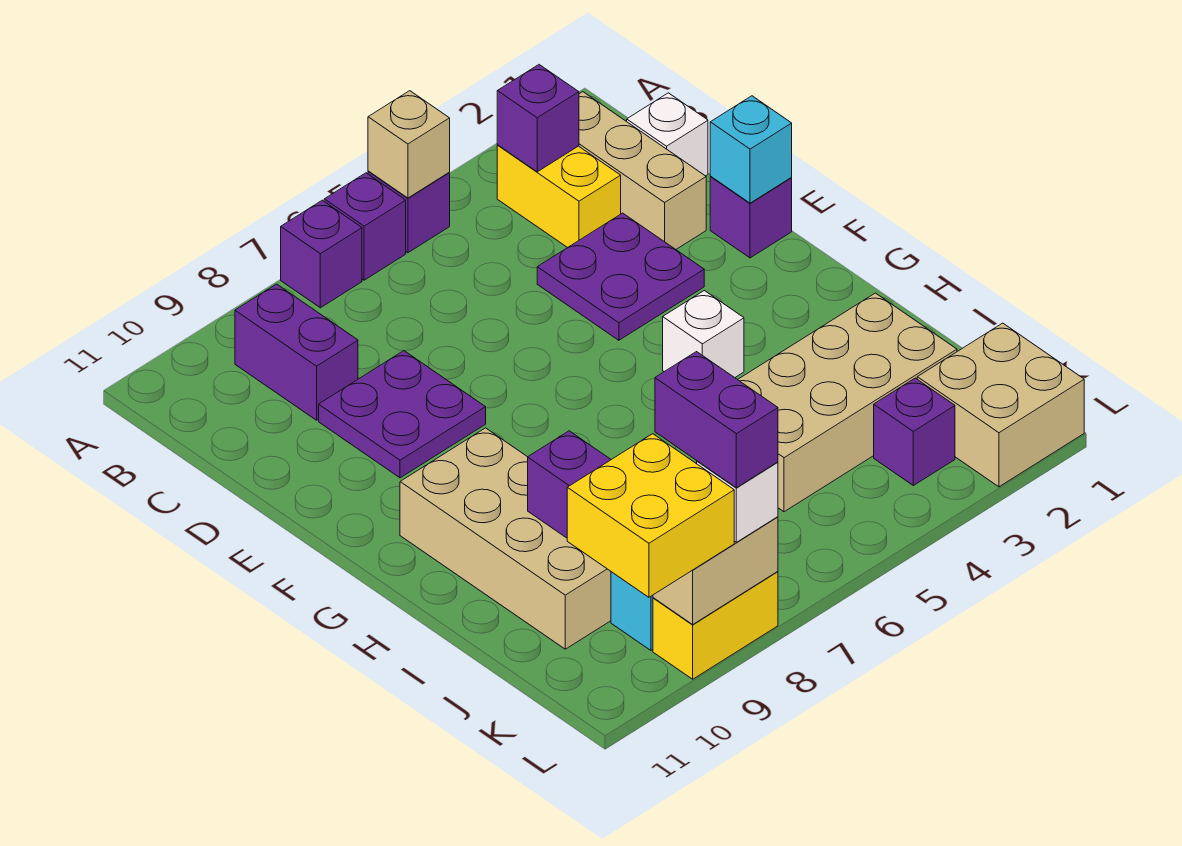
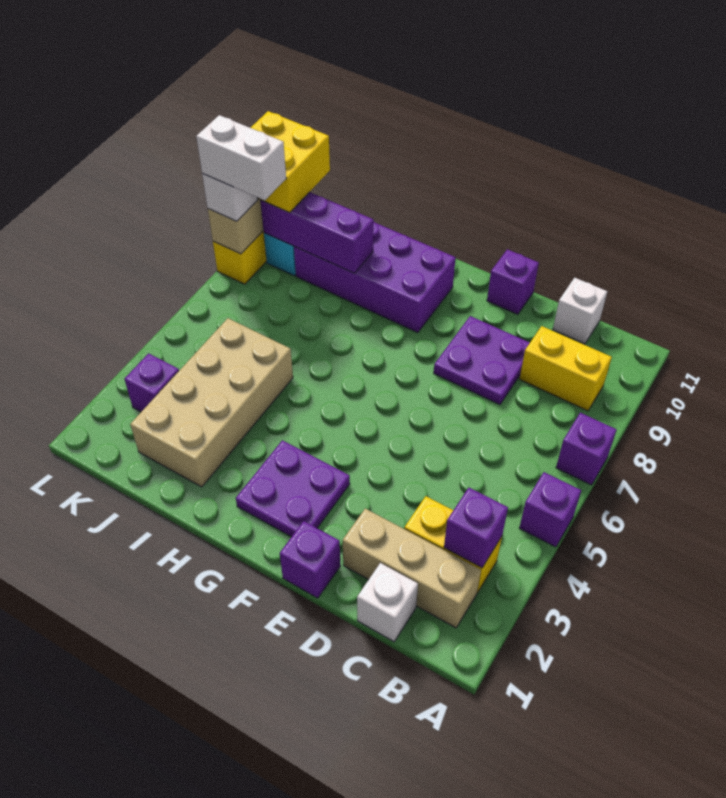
tan brick A5 level 2 -> none
purple brick A6 level 1 -> purple brick E11 level 1
purple brick B9:C9 level 1 -> yellow brick B9:C9 level 1
purple plate D3:E4 level 1 -> purple plate F2:G3 level 1
cyan brick E1 level 2 -> none
white brick G4 level 1 -> white brick C11 level 1
tan brick G9:J10 level 1 -> purple brick G9:J10 level 1
tan brick K1:L2 level 1 -> none
purple brick K8:L8 level 4 -> white brick K8:L8 level 4

